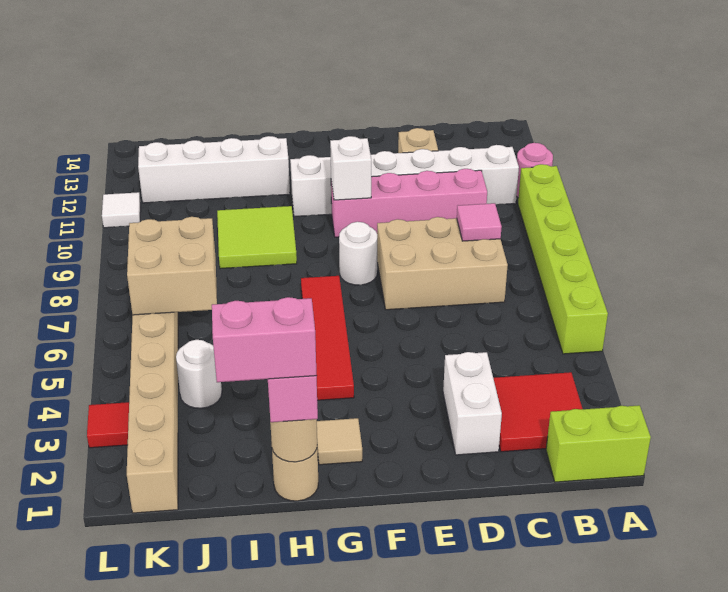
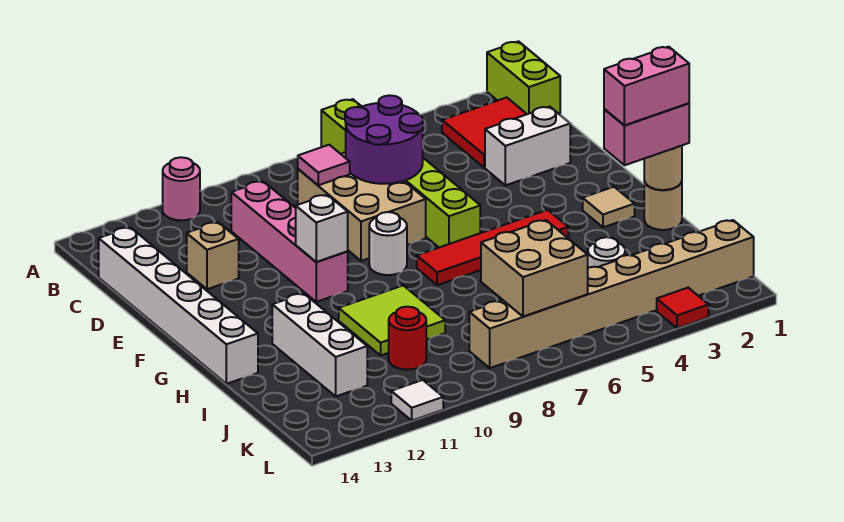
lime brick A5:A10 level 1 -> lime brick A6:F6 level 1
white brick B11:G11 level 1 -> white brick C14:H14 level 1
none -> purple round brick C6:D7 level 2
pink brick H1:I1 level 4 -> pink brick H1:H2 level 4
white brick H12:K12 level 1 -> white brick H12:J12 level 1
none -> red round brick J10 level 1

